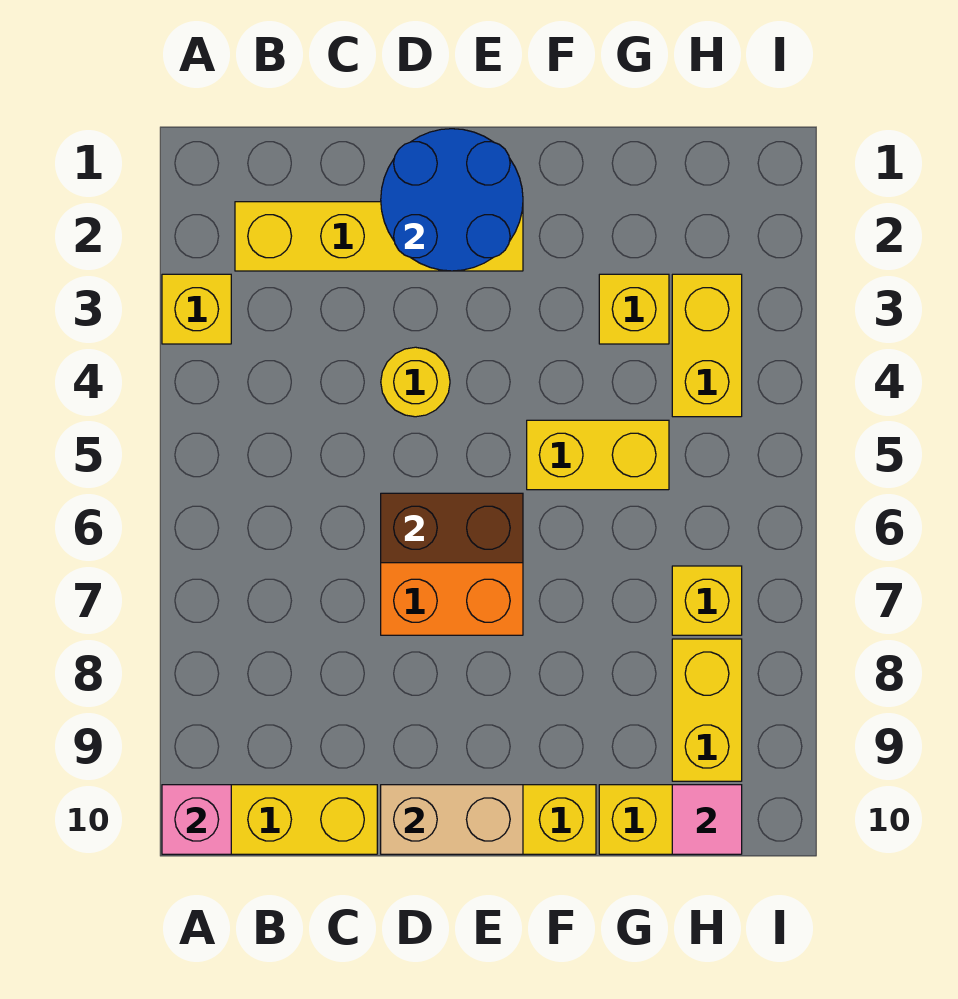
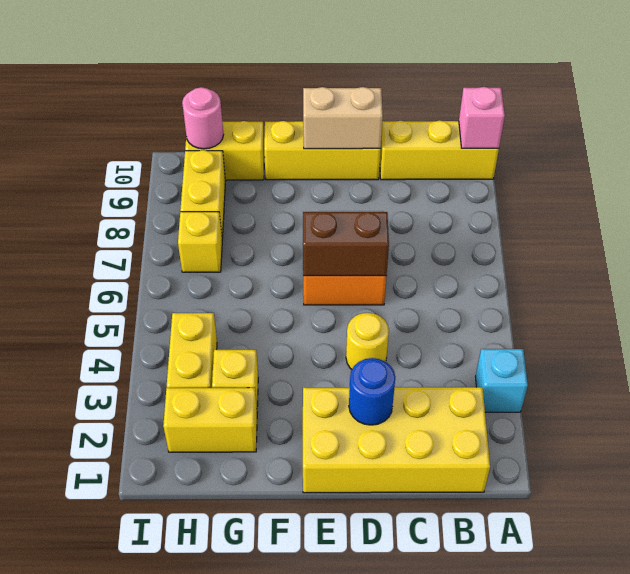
yellow brick A3 level 1 -> cyan brick A3 level 1
yellow brick B2:E2 level 1 -> yellow brick B1:E2 level 1
blue round brick D1:E2 level 2 -> blue round brick D2 level 2
yellow brick F5:G5 level 1 -> yellow brick G2:H2 level 1
pink tile H10 level 2 -> pink round brick H10 level 2

